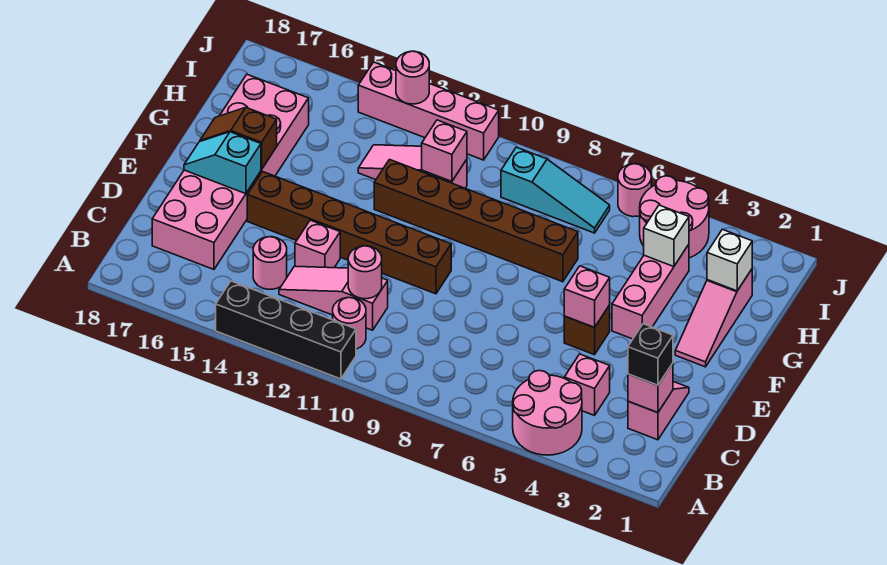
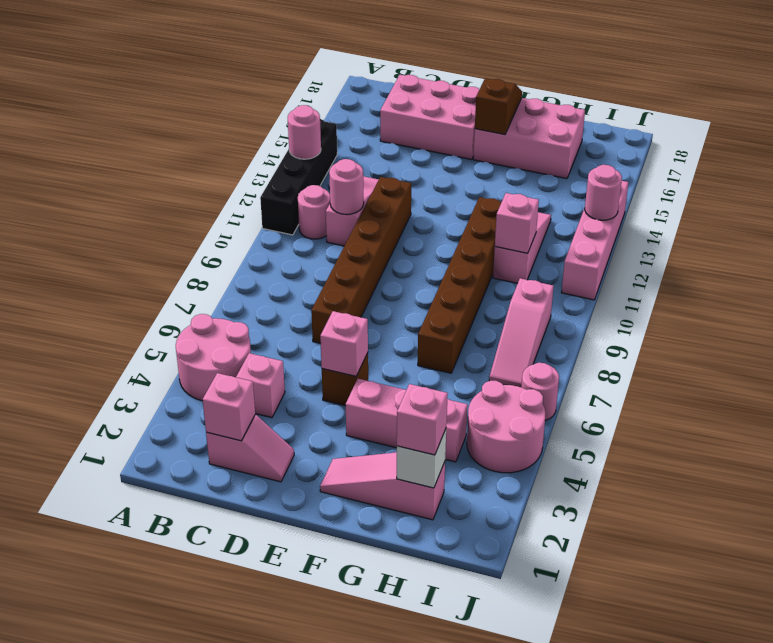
black brick C2 level 3 -> none
pink round brick C14 level 1 -> pink round brick A13 level 2
pink brick D13 level 1 -> pink brick H2 level 3
brown brick E10:E15 level 1 -> brown brick D7:D12 level 1
cyan slope E16:E17 level 2 top 16 -> none
white brick H4 level 2 -> none
cyan slope I7:I9 level 1 top 9 -> pink slope I7:I9 level 1 top 9

